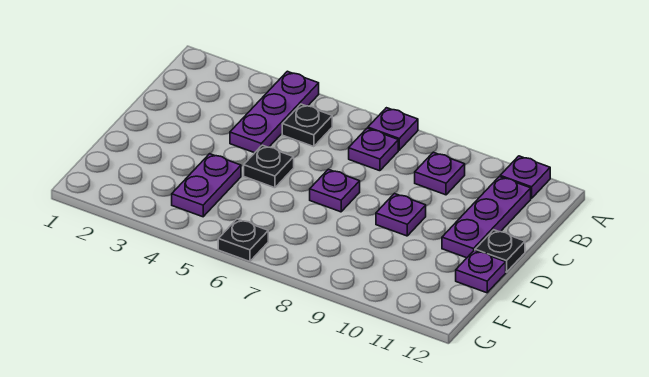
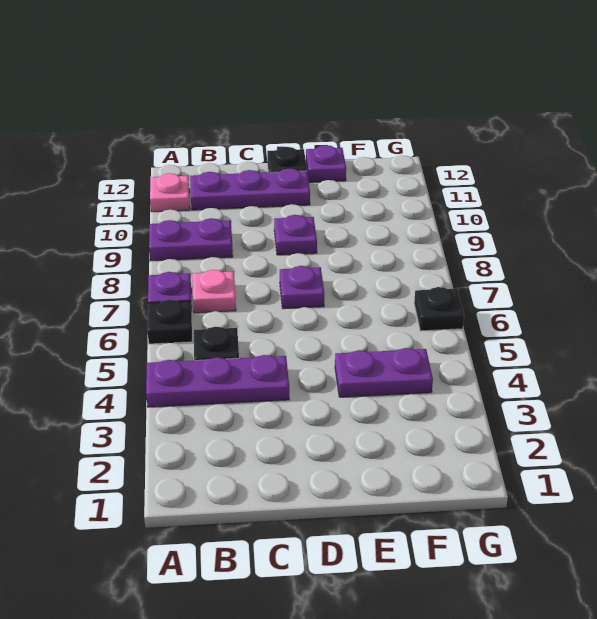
purple plate A11 level 1 -> pink plate A11 level 1
purple plate B7 level 1 -> pink plate B7 level 1
purple plate B9 level 1 -> purple plate A9:B9 level 1
black plate D5 level 1 -> black plate A6 level 1

